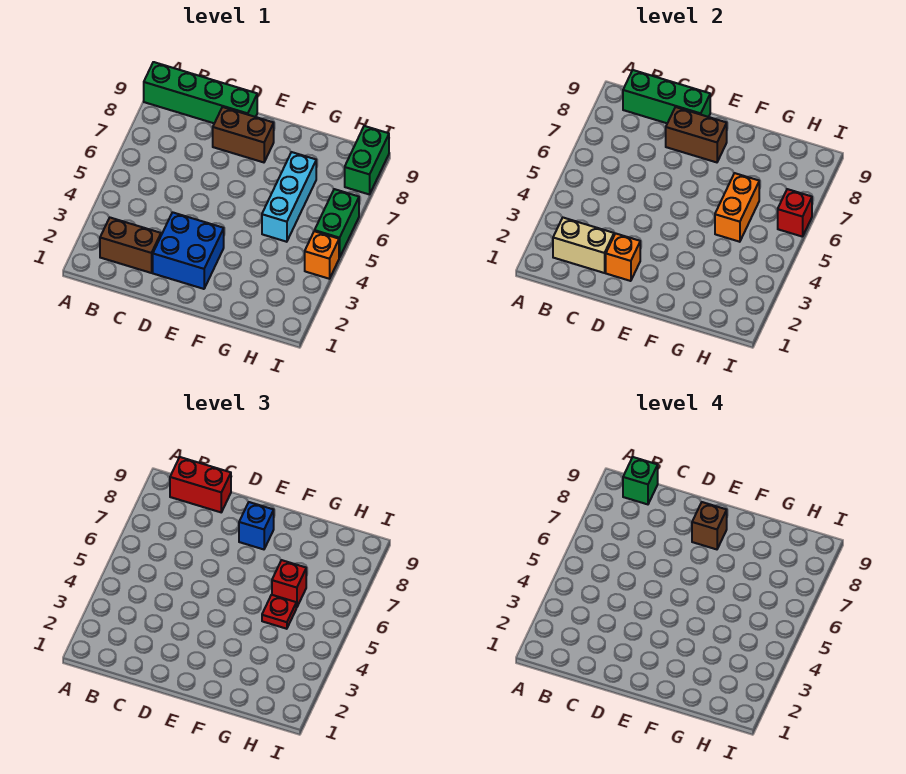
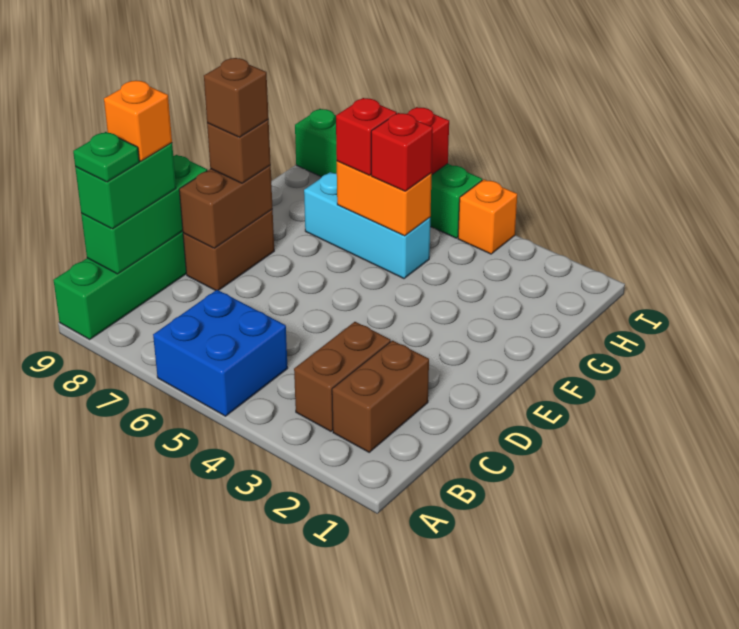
tan brick B2:C2 level 2 -> none
none -> brown brick B3:C3 level 1
red brick B9:C9 level 3 -> green brick B9:C9 level 3
green brick B9 level 4 -> green plate B9 level 4
blue brick D2:E3 level 1 -> blue brick A5:B6 level 1
orange brick D2 level 2 -> orange brick C9 level 4
blue brick E8 level 3 -> brown brick E8 level 3
red plate G5 level 3 -> red brick G5 level 3

